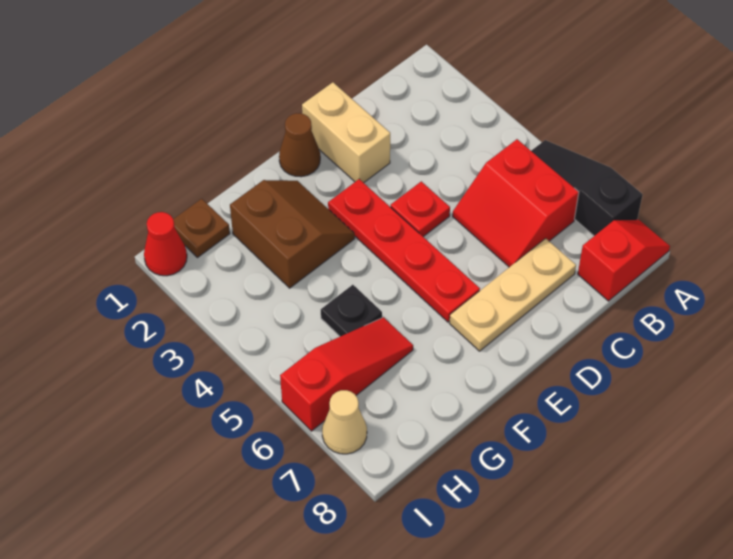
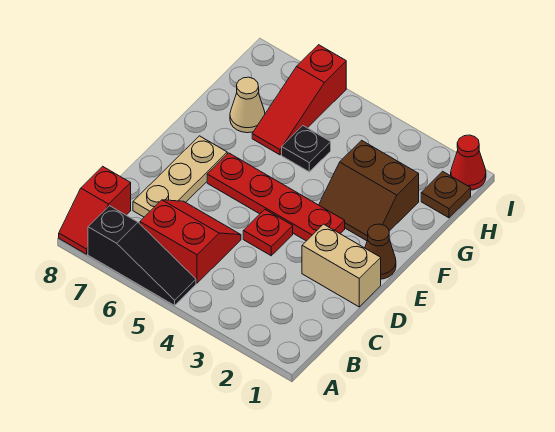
tan cone I7 level 1 -> tan cone G7 level 1

